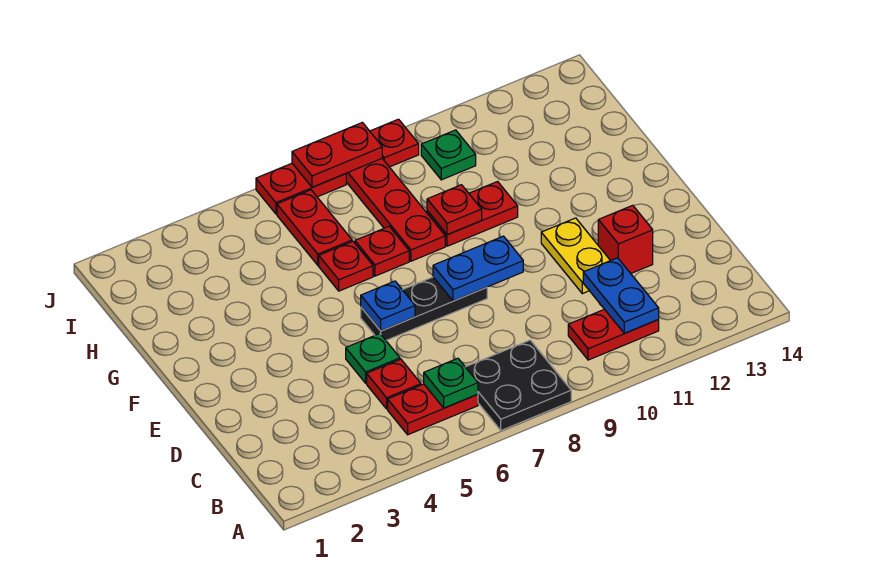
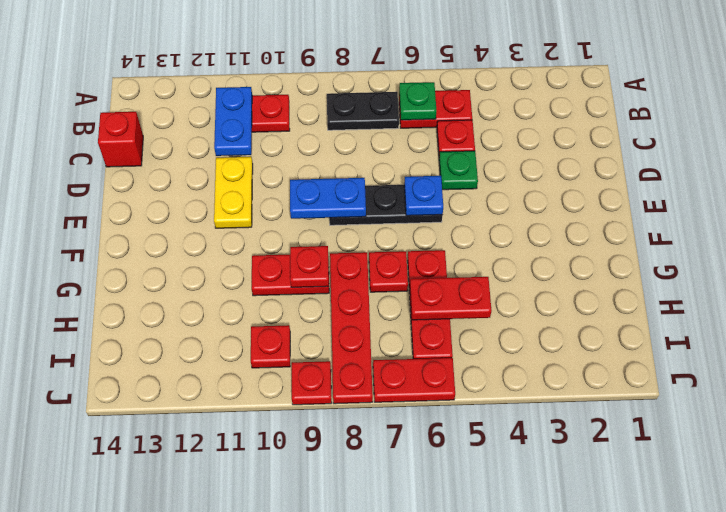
black plate A7:B8 level 1 -> black plate B7:B8 level 1
red brick D12 level 1 -> red brick C14 level 1
green plate I10 level 1 -> red plate I10 level 1
red plate J7:J8 level 2 -> red plate H5:H6 level 2

